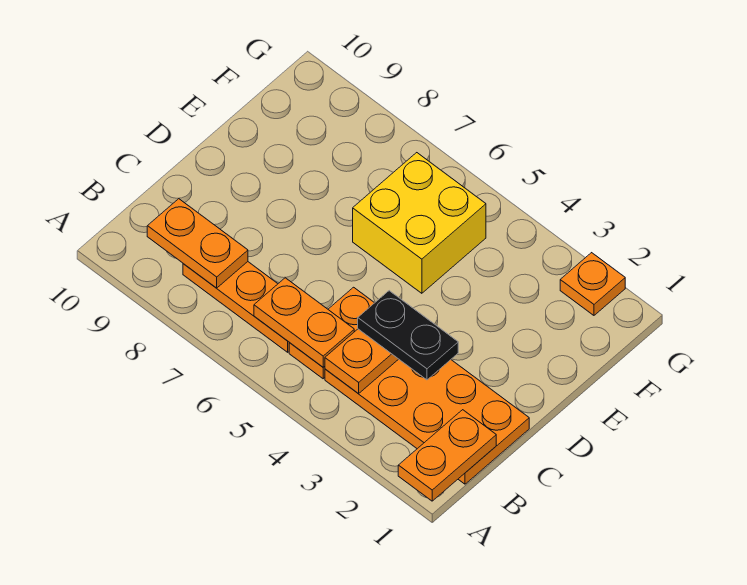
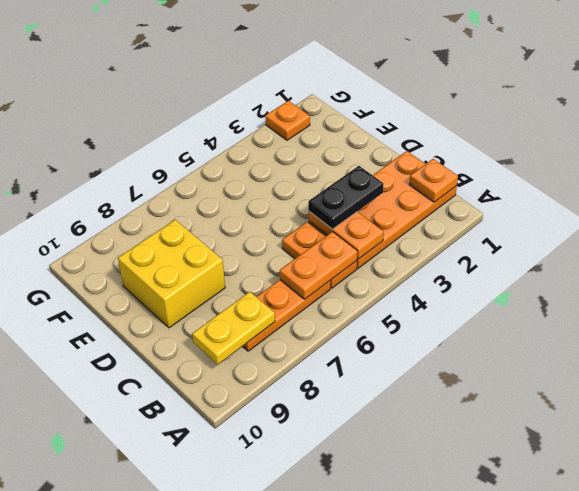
orange plate A1:B1 level 2 -> orange plate B1 level 2
orange plate B8:B9 level 2 -> yellow plate B8:B9 level 2
yellow brick E5:F6 level 1 -> yellow brick D8:E9 level 1

